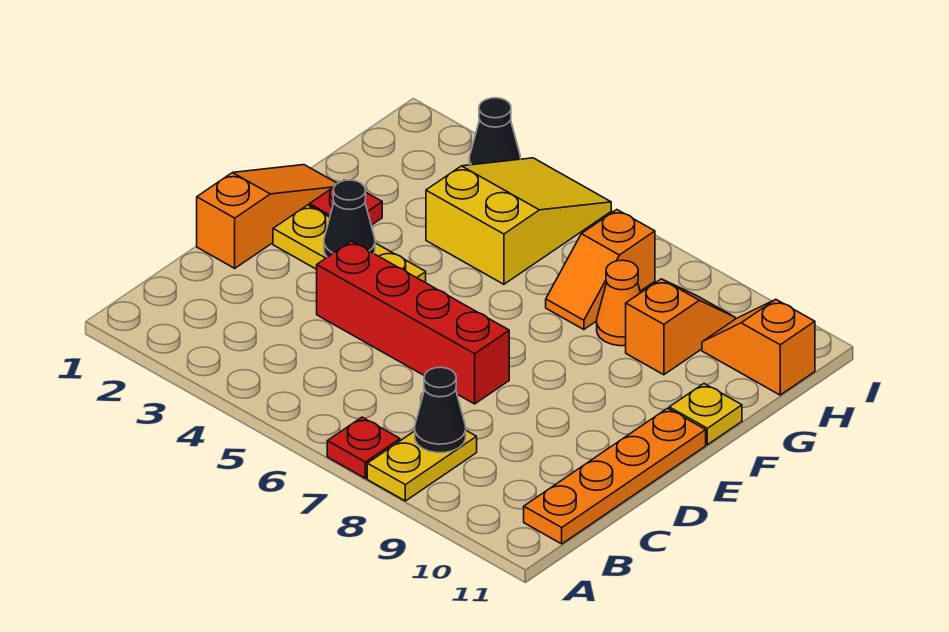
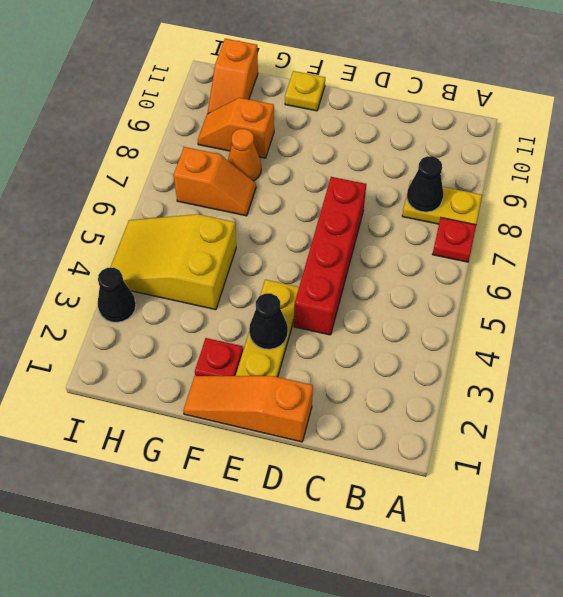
orange plate B11:E11 level 1 -> none

